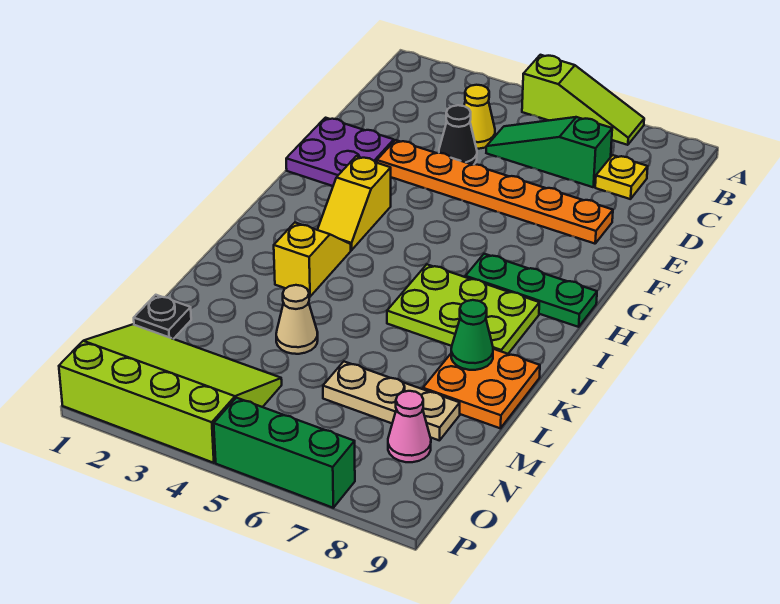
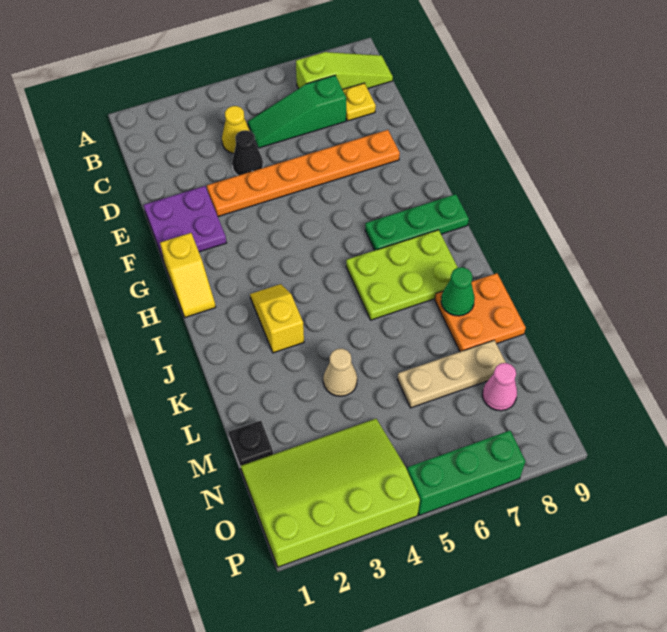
lime slope A5:A7 level 1 top 5 -> lime slope B7:B9 level 1 top 7
yellow slope G3:H3 level 1 top G -> yellow slope G1:H1 level 1 top G

